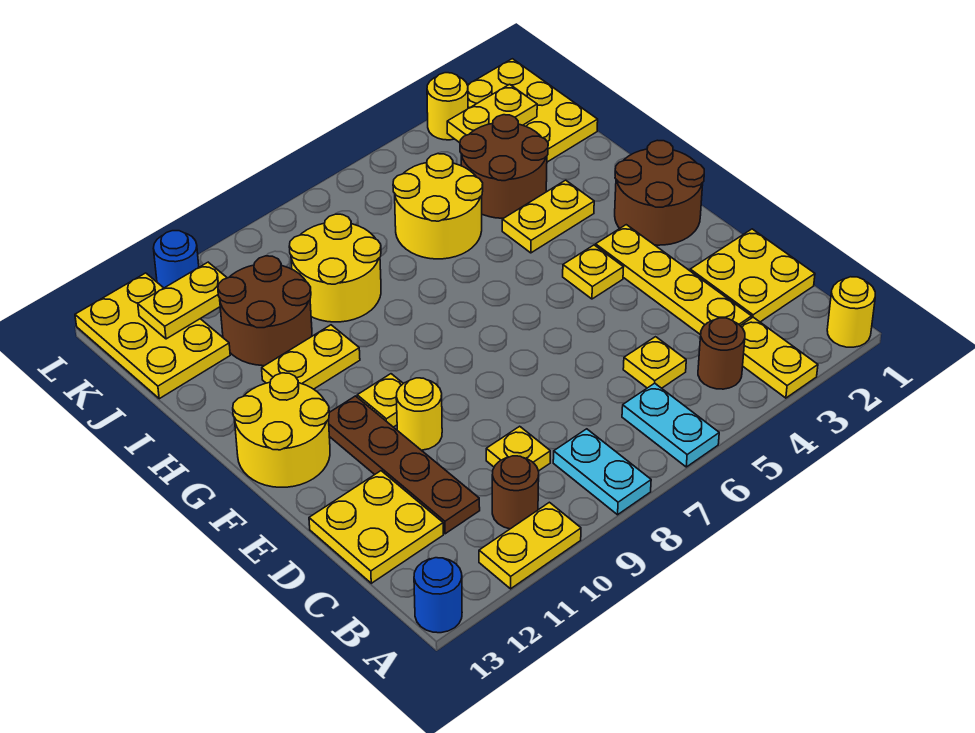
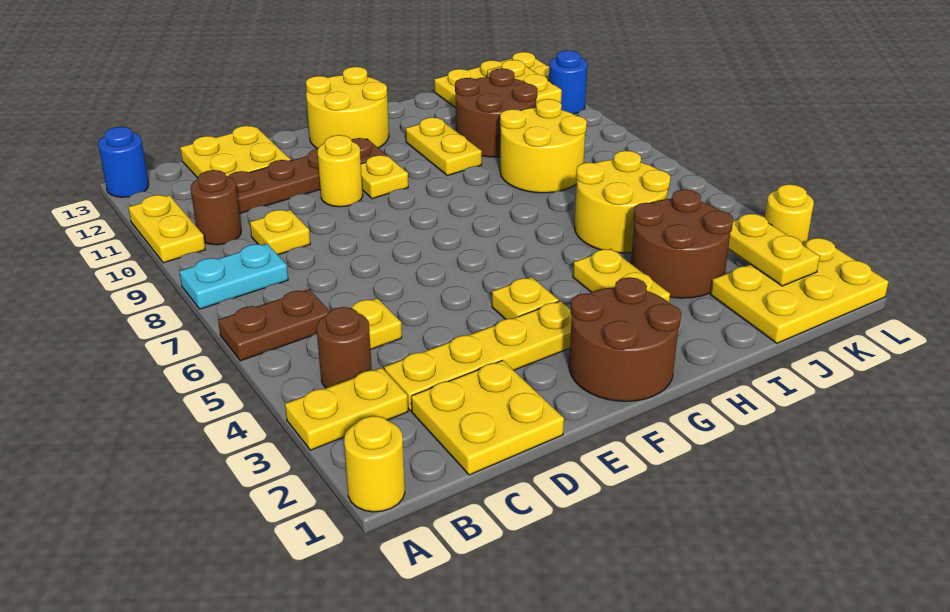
cyan plate A6:B6 level 1 -> brown plate A6:B6 level 1

